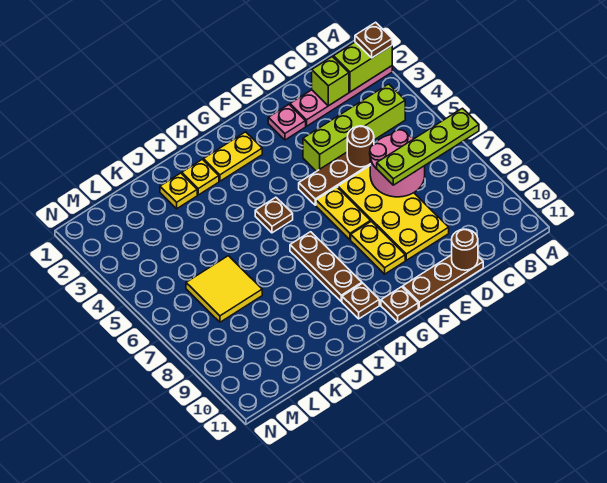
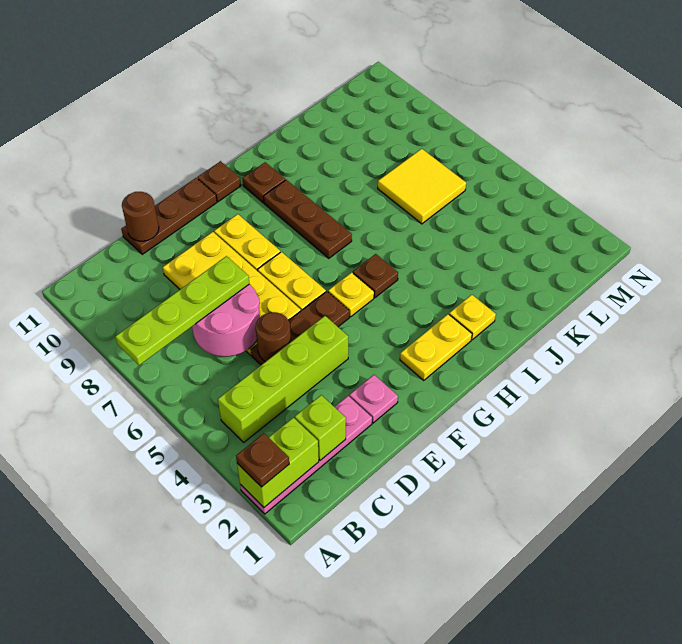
yellow plate J2 level 1 -> yellow plate G5 level 1

